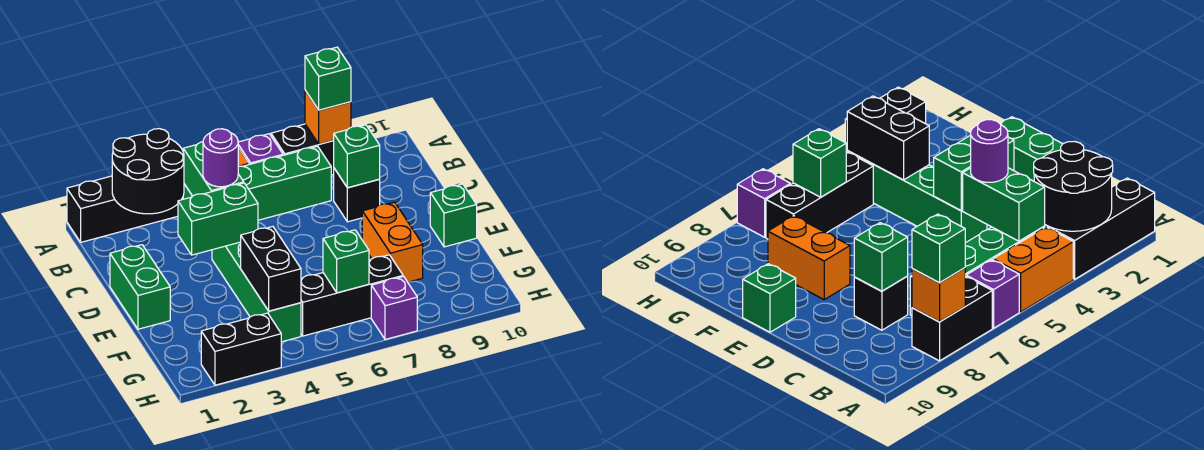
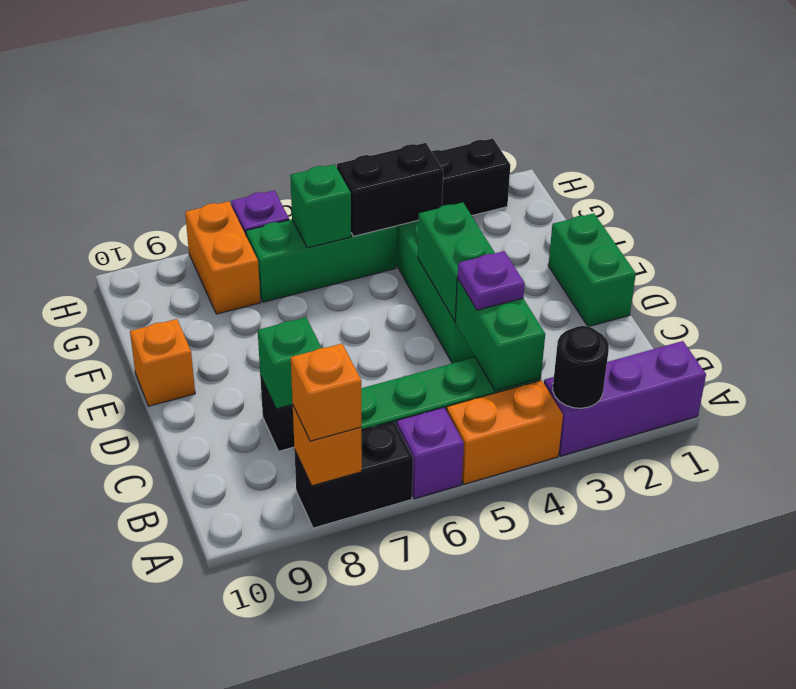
black brick A1:A3 level 1 -> purple brick A1:A3 level 1
black round brick A2:B3 level 2 -> black round brick A3 level 2
green brick A8 level 3 -> orange brick A8 level 3
purple round brick C4 level 3 -> purple plate C4 level 3
green brick D3:D4 level 2 -> green brick D4:E4 level 2
orange brick E8:F8 level 1 -> orange brick G8:H8 level 1
green brick E10 level 1 -> orange brick E10 level 1
black brick F4:G4 level 2 -> black brick G4:G5 level 2
black brick G5:G7 level 1 -> green brick G5:G7 level 1

